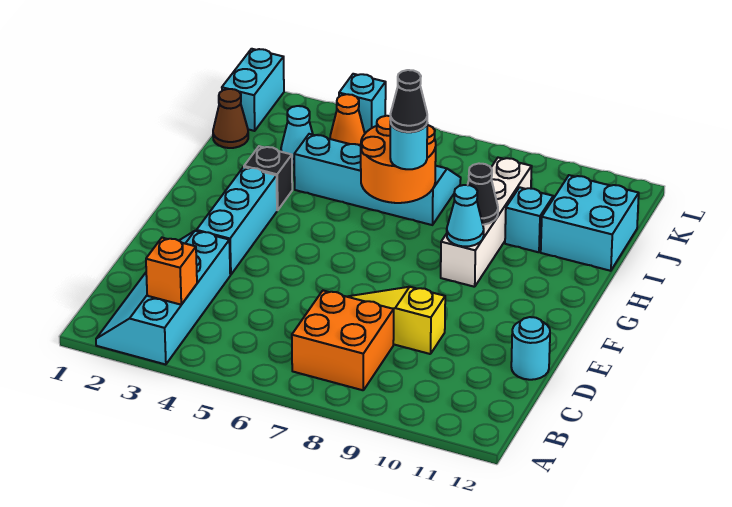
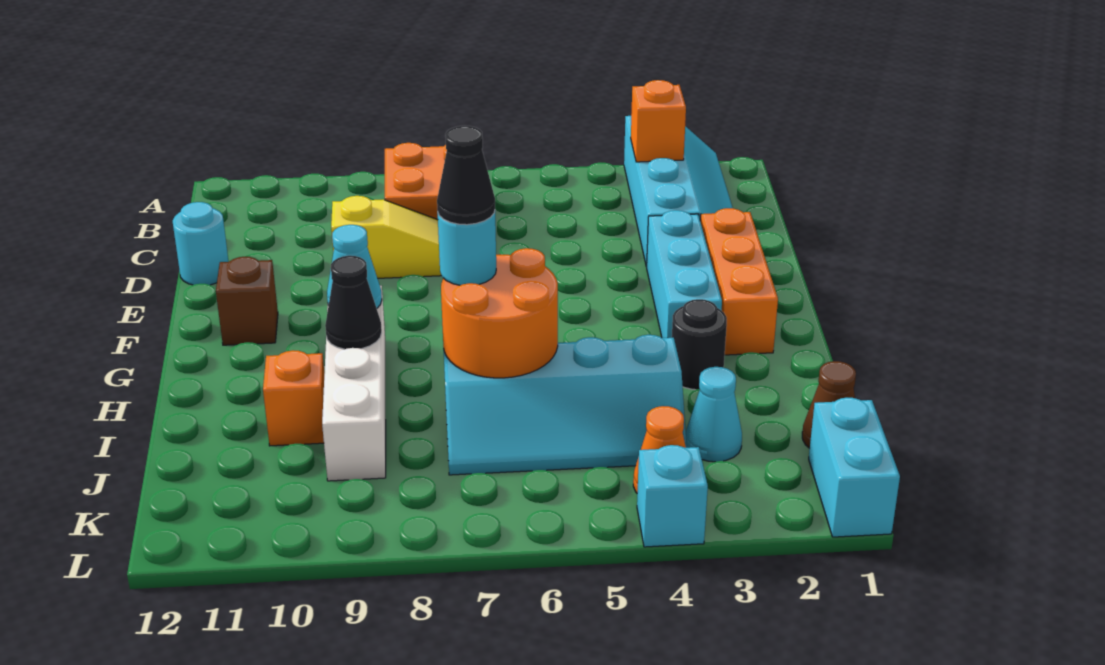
none -> orange brick E2:G2 level 1
none -> brown brick F11 level 1
black brick H3 level 1 -> black round brick H3 level 1
cyan brick I10 level 1 -> orange brick I10 level 1
cyan brick I11:J12 level 1 -> none

